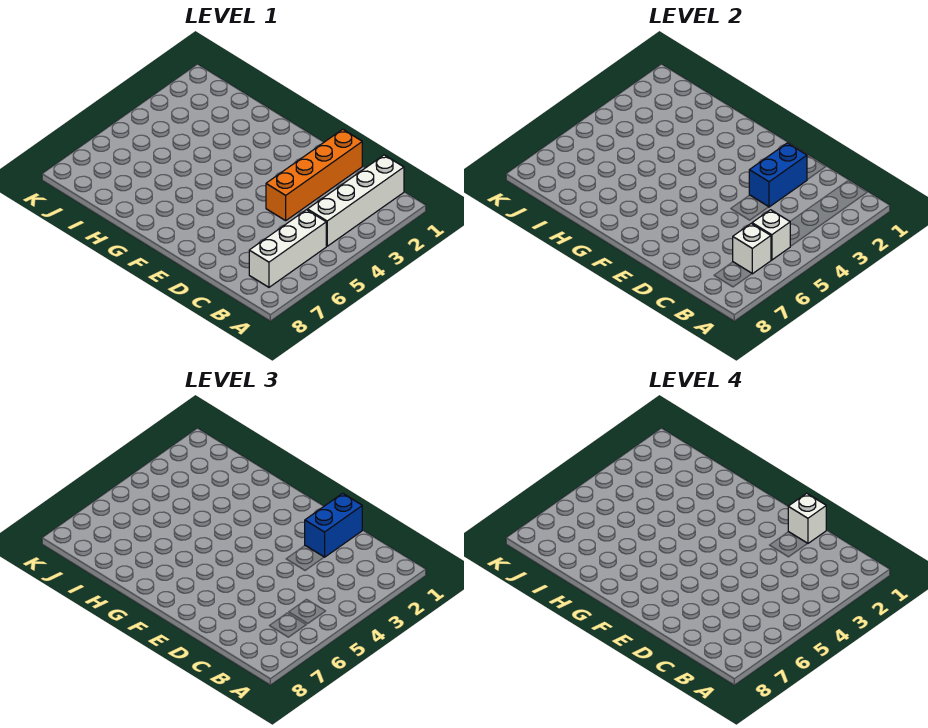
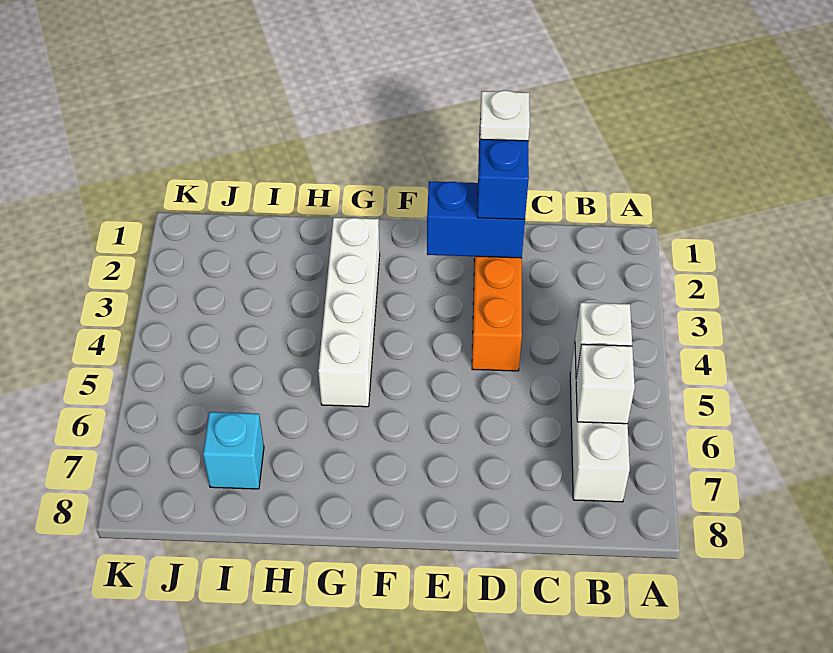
white brick B1:B4 level 1 -> white brick G2:G5 level 1
white brick D1 level 4 -> white plate D1 level 4
blue brick D2:D3 level 2 -> blue brick D2:E2 level 2
none -> cyan brick I7 level 1

